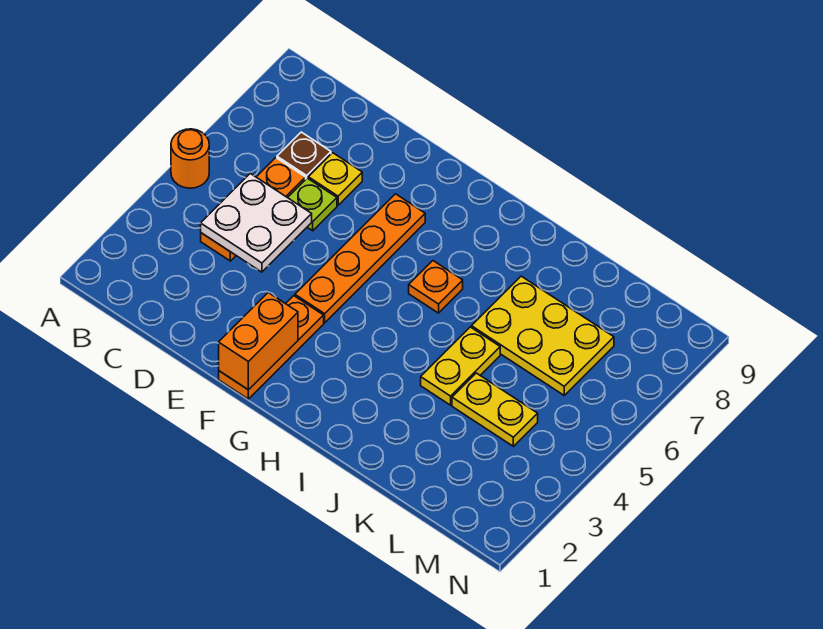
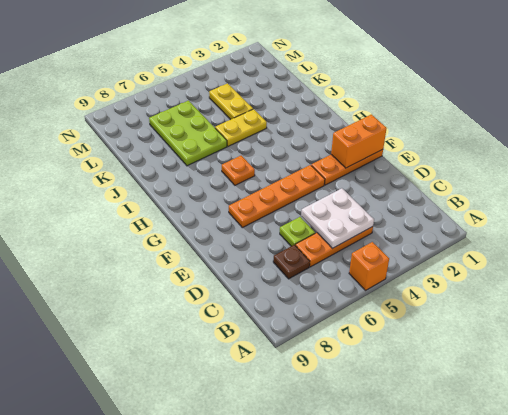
orange round brick A5 level 1 -> orange brick A5 level 1
yellow plate D7 level 1 -> none
yellow plate J6:L7 level 1 -> lime plate J6:L7 level 1

